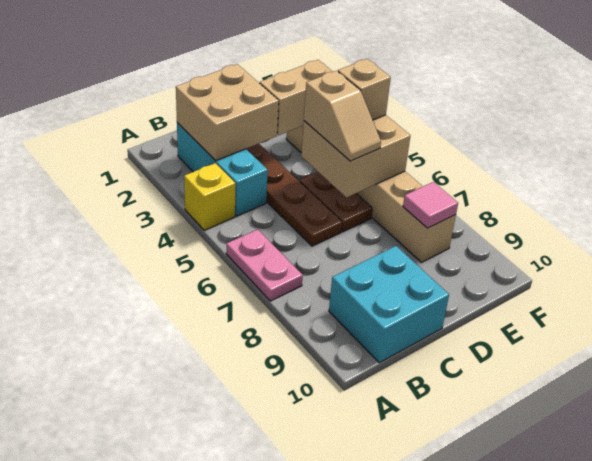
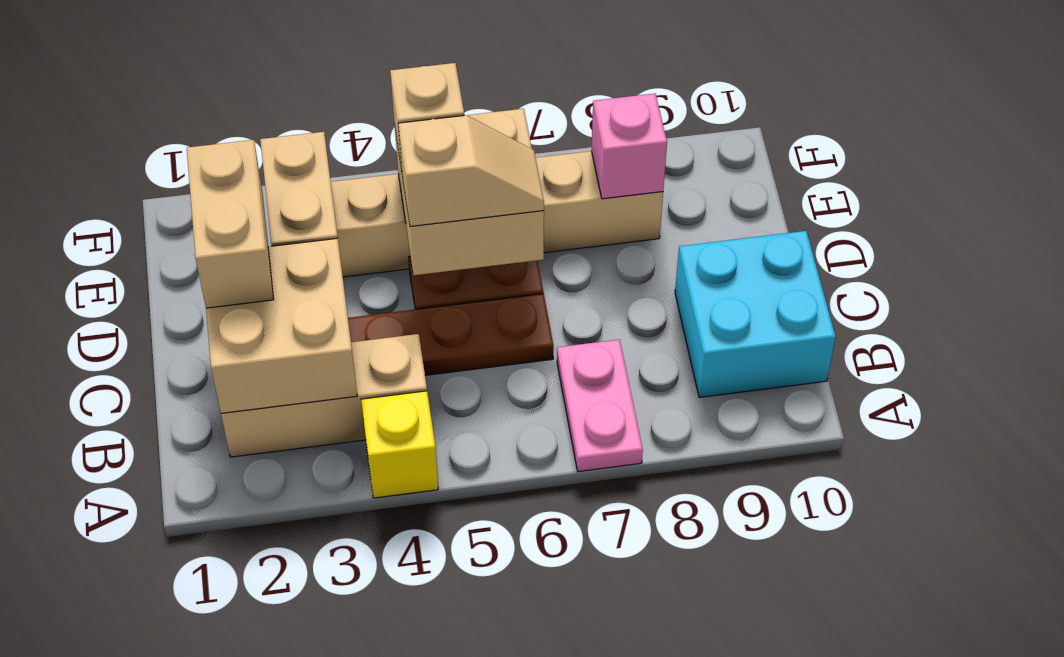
pink plate A6:A7 level 1 -> pink plate A7:B7 level 1
cyan brick B2:B4 level 1 -> tan brick B2:B4 level 1
none -> tan brick C2:D2 level 3
pink tile E8 level 2 -> pink brick E8 level 2

